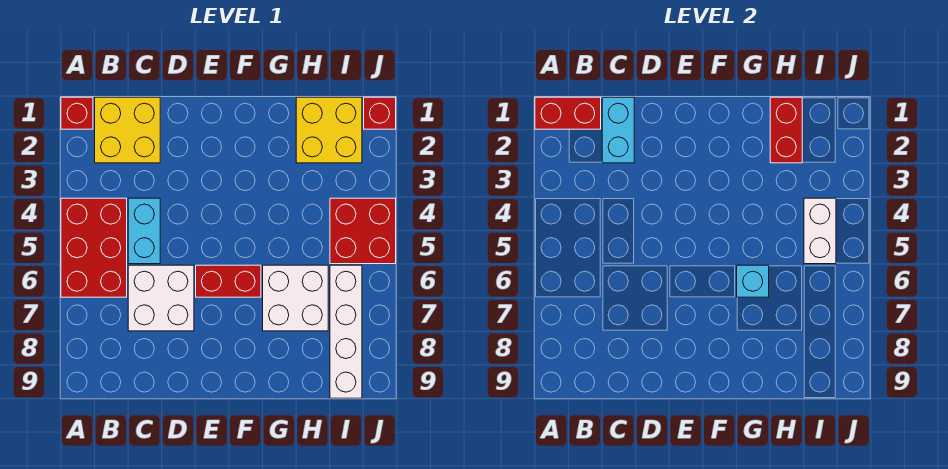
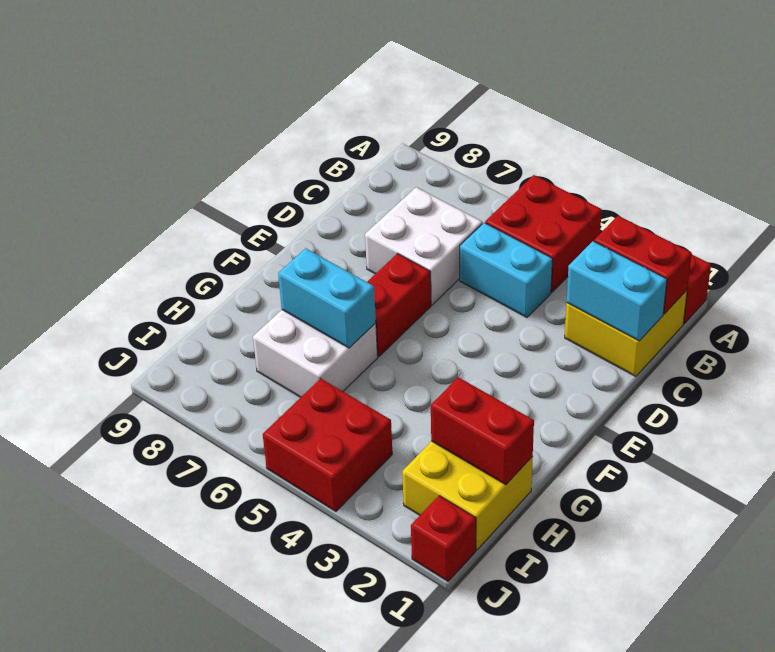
red brick A1:B1 level 2 -> red brick B1:B2 level 2
red brick A4:B6 level 1 -> red brick A4:B5 level 1
cyan brick G6 level 2 -> cyan brick G6:G7 level 2
white brick I4:I5 level 2 -> none
white brick I6:I9 level 1 -> none

